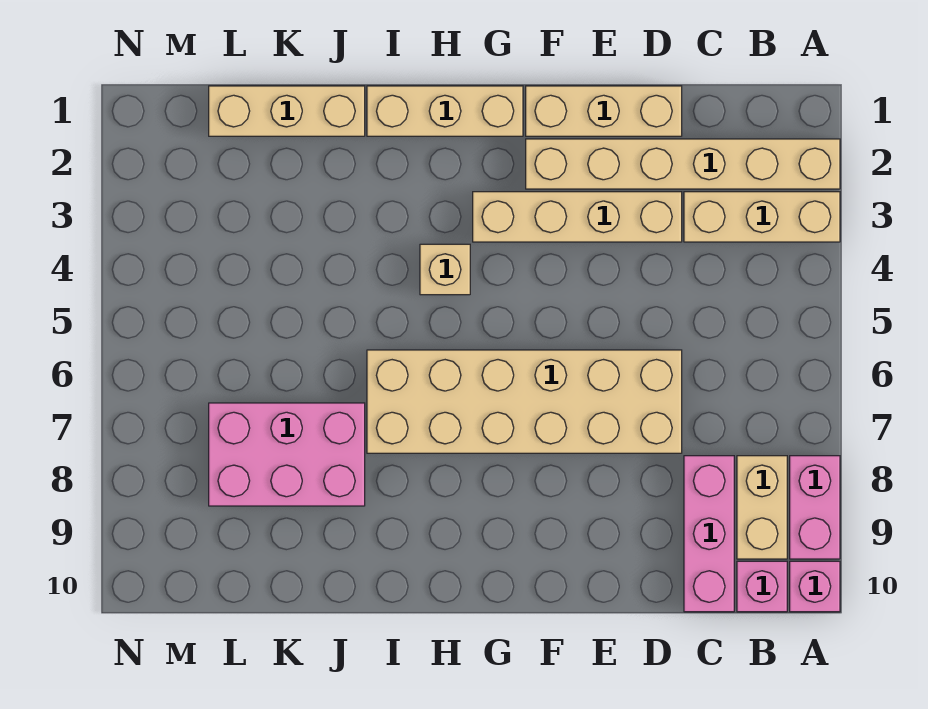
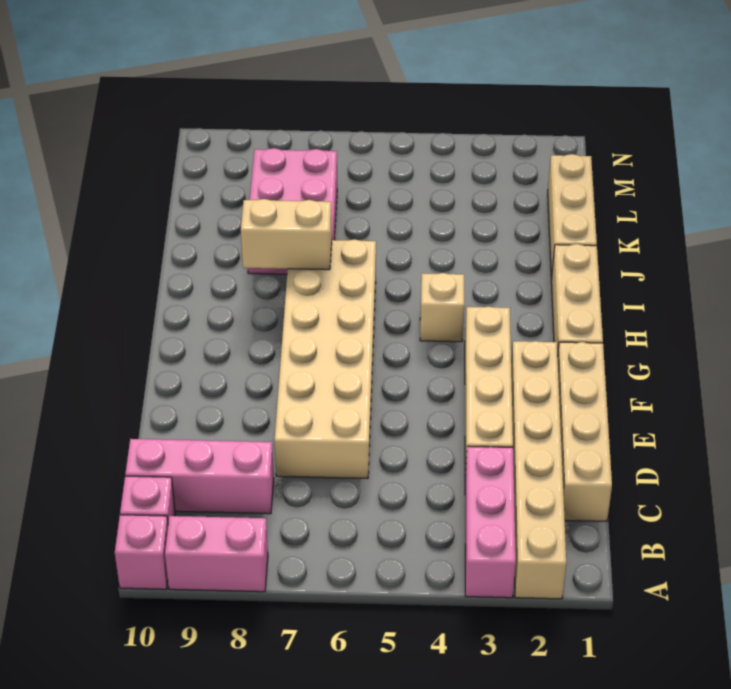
tan brick A3:C3 level 1 -> pink brick A3:C3 level 1
tan brick B8:B9 level 1 -> tan brick I7:I8 level 2
tan brick D1:F1 level 1 -> tan brick C1:F1 level 1

